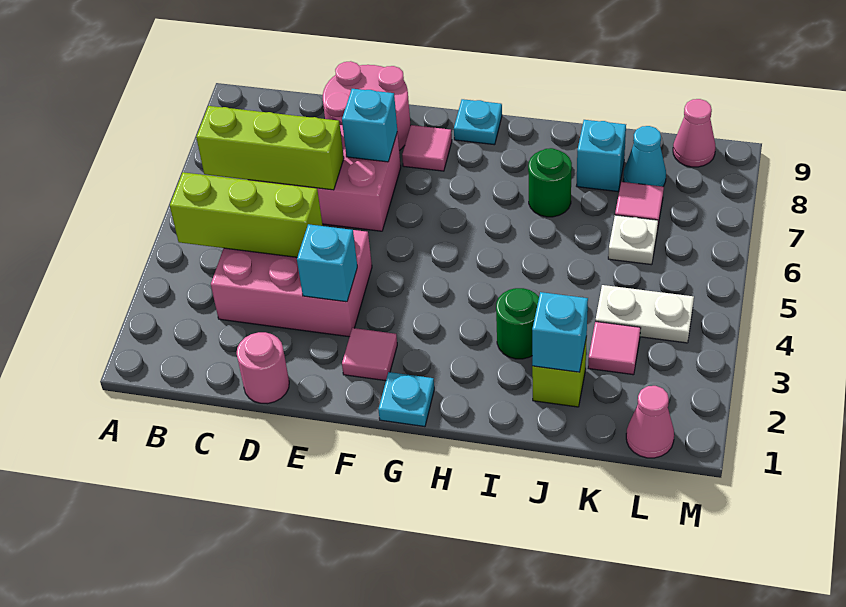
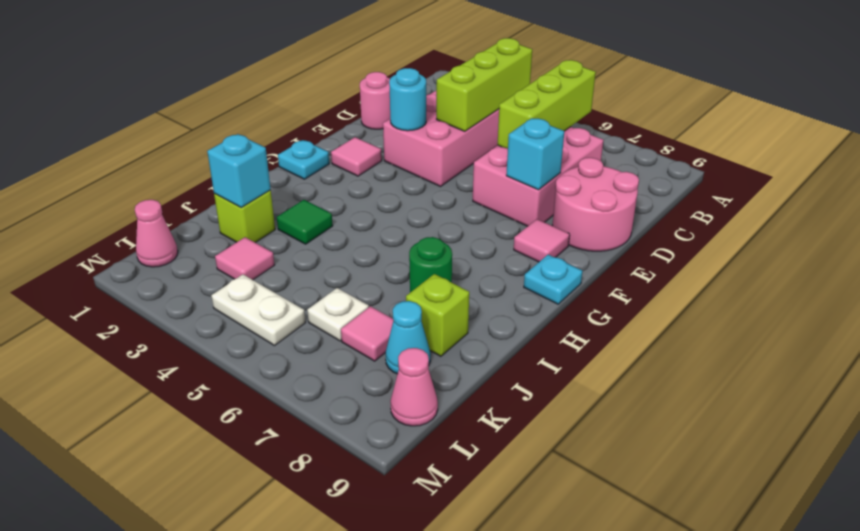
cyan brick E3 level 2 -> cyan round brick E3 level 2
green round brick I3 level 1 -> green tile I3 level 1
cyan brick J8 level 1 -> lime brick J8 level 1
white plate K4:L4 level 1 -> white plate L4:L5 level 1

